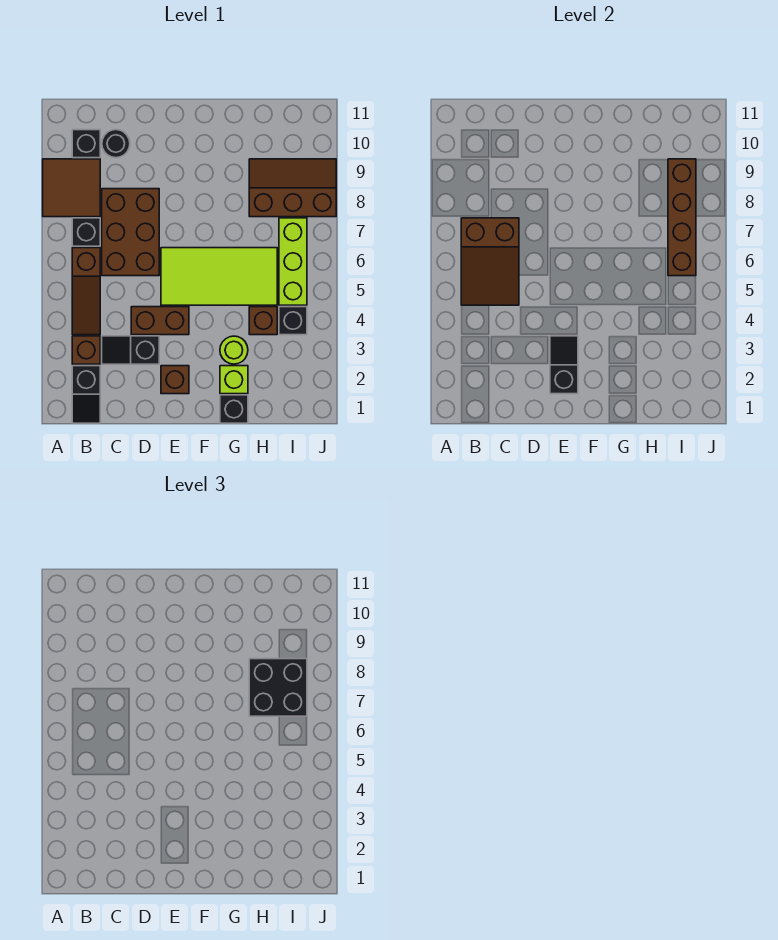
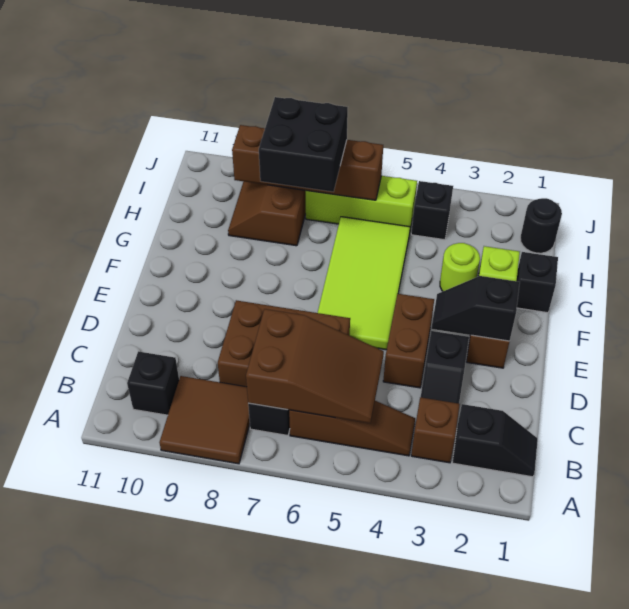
black round brick C10 level 1 -> black round brick I1 level 1
brown brick H4 level 1 -> none

